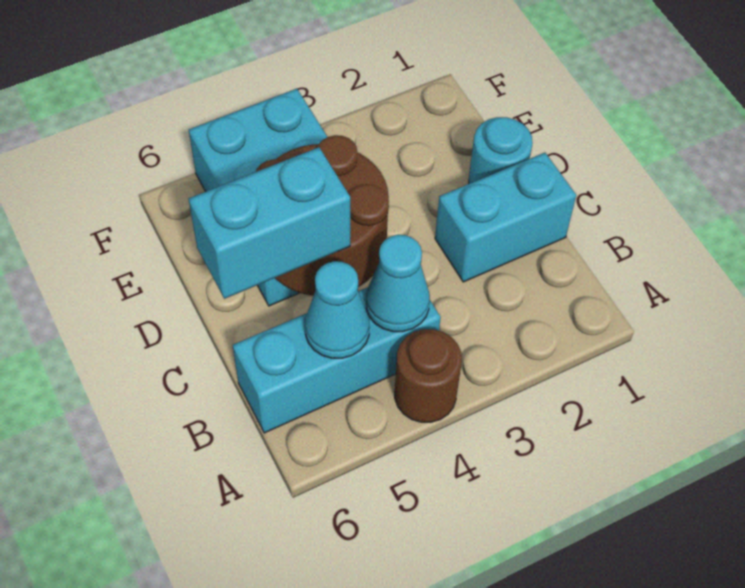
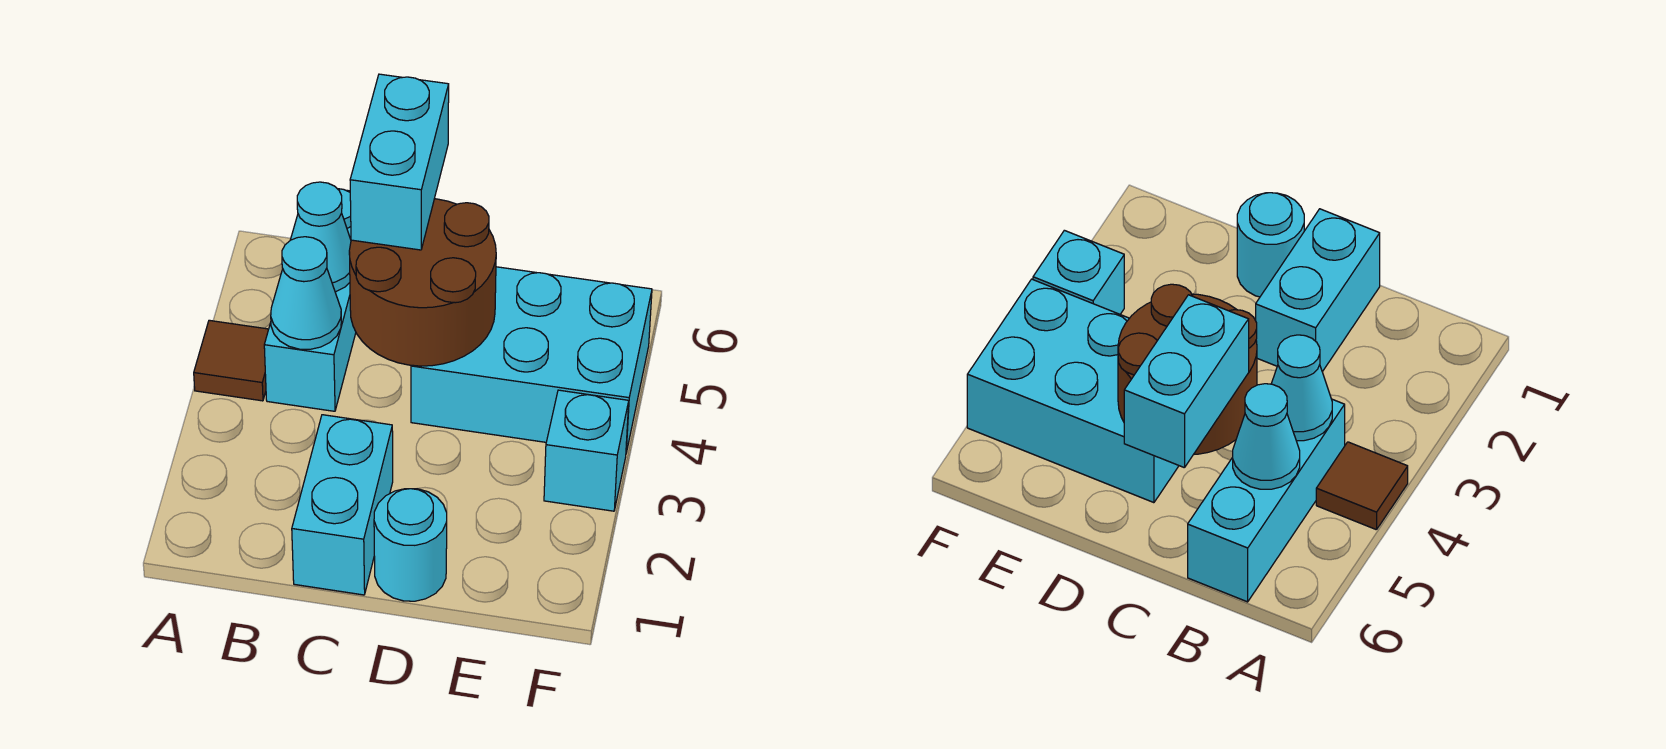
brown round brick A4 level 1 -> brown tile A4 level 1
none -> cyan brick F3 level 1

